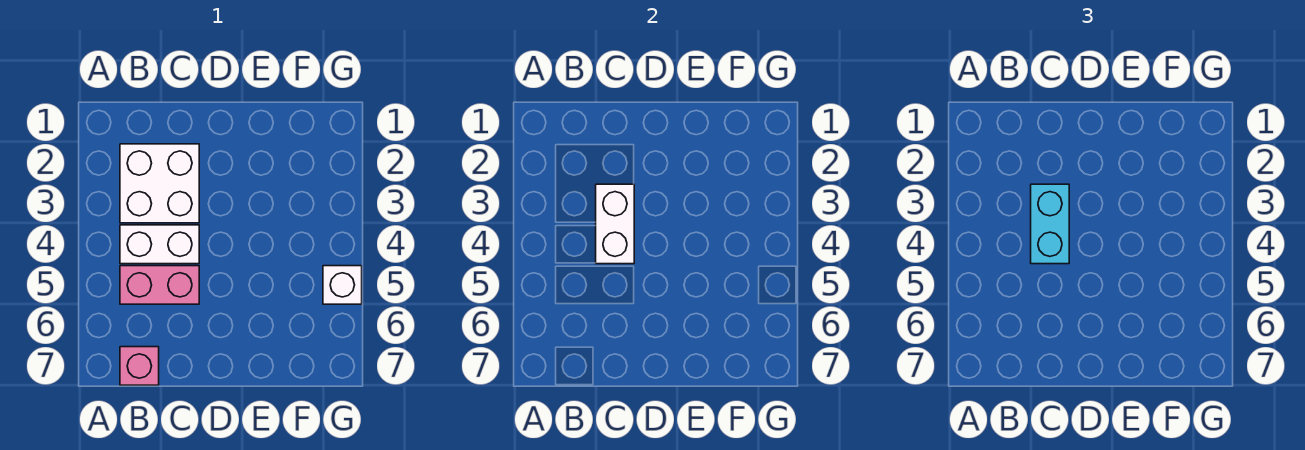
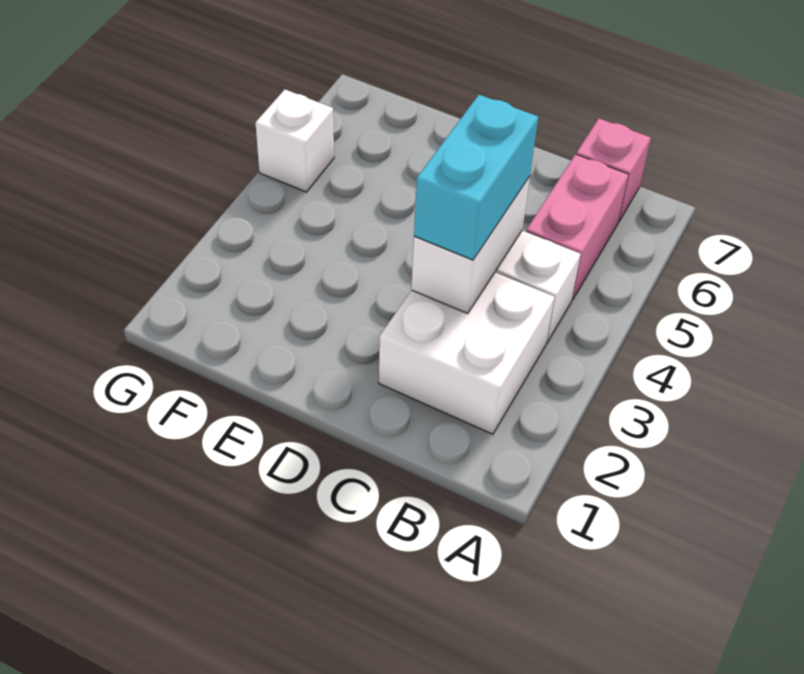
pink brick B5:C5 level 1 -> pink brick B5:B6 level 1

